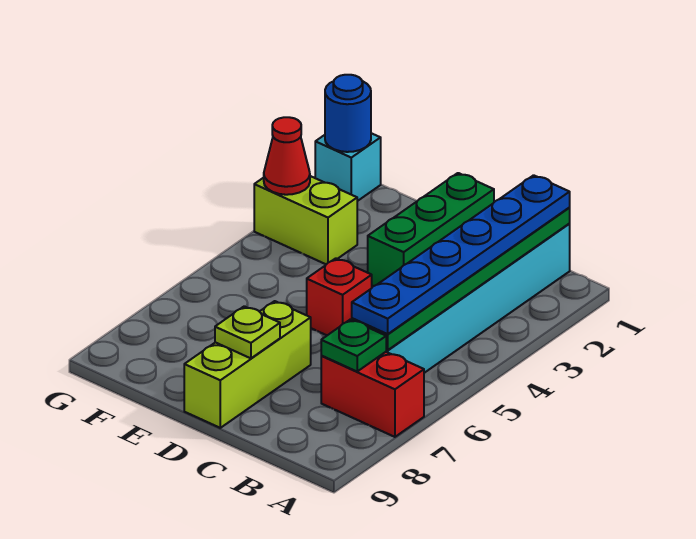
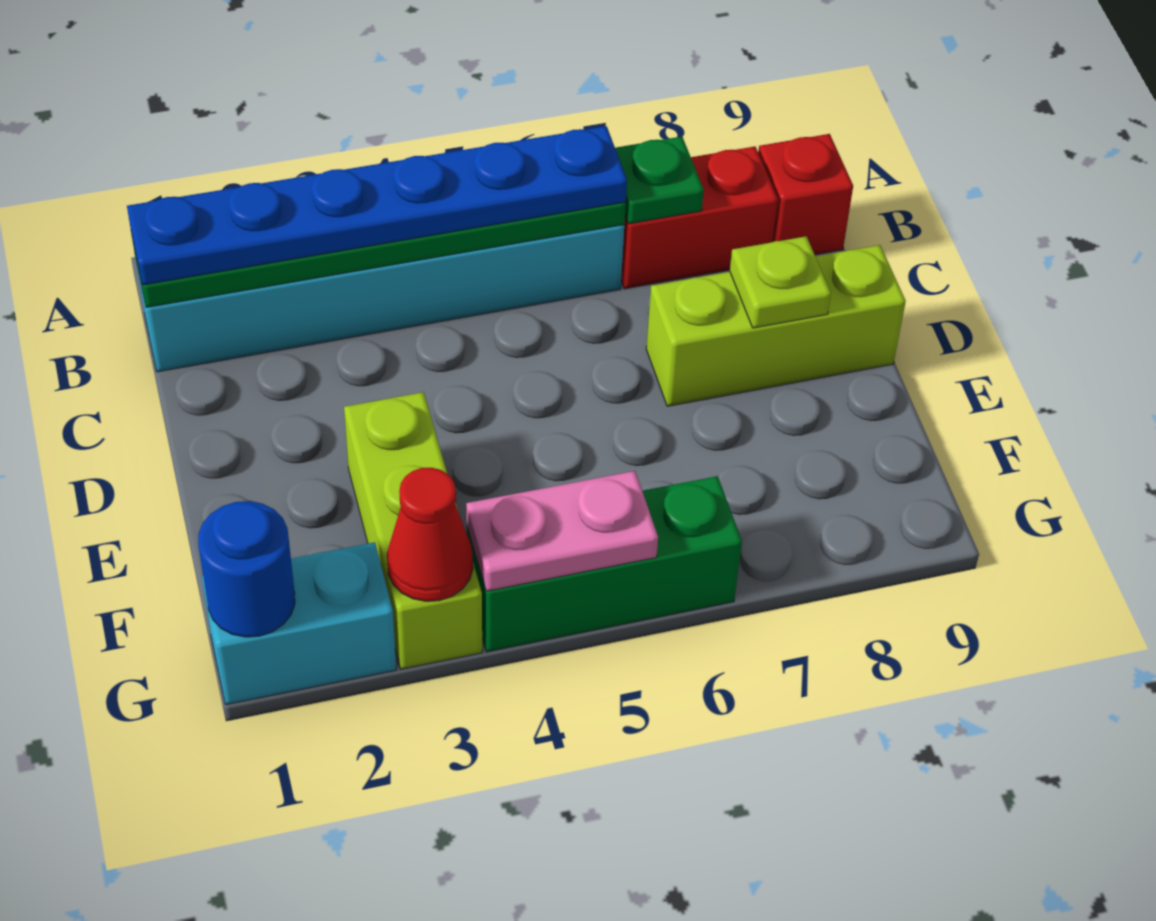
red brick A7:B7 level 1 -> red brick B7:B8 level 1
green brick D1:D3 level 1 -> green brick G4:G6 level 1
red brick D5 level 1 -> red brick B9 level 1
lime brick F3:G3 level 1 -> lime brick E3:G3 level 1
cyan brick G1 level 1 -> cyan brick G1:G2 level 1
none -> pink plate G4:G5 level 2

